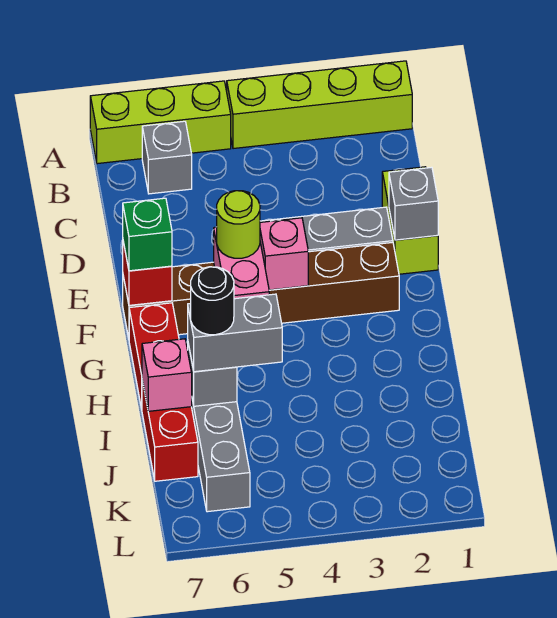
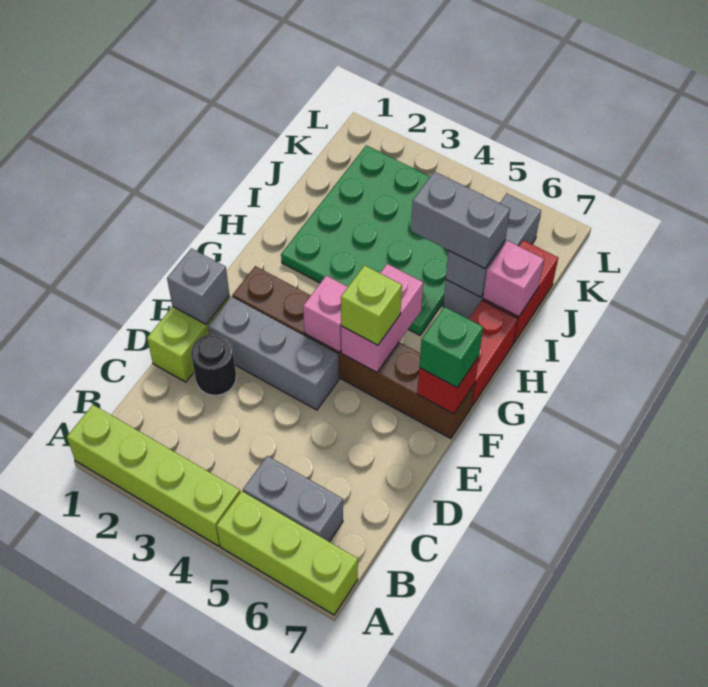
grey brick B6 level 1 -> grey brick B5:B6 level 1
lime round brick F5 level 3 -> lime brick F5 level 3
none -> green plate H2:K5 level 1
black round brick I6 level 4 -> black round brick D2 level 1

